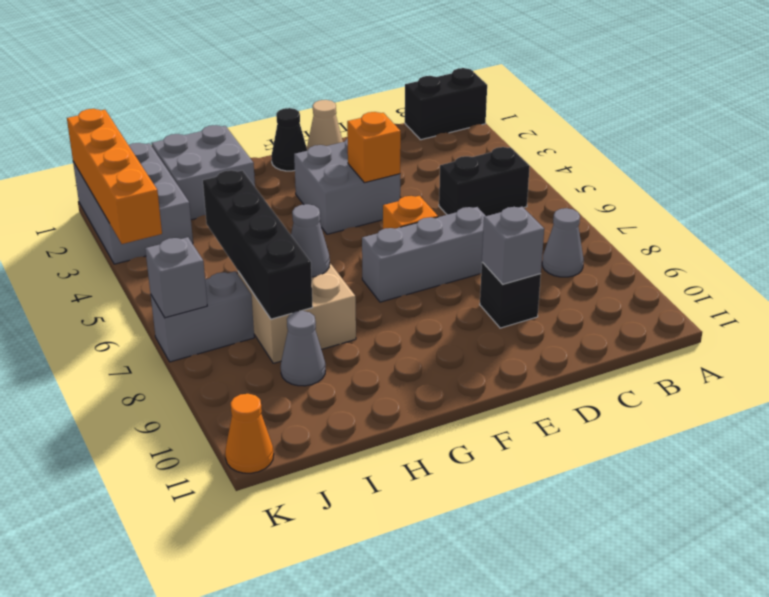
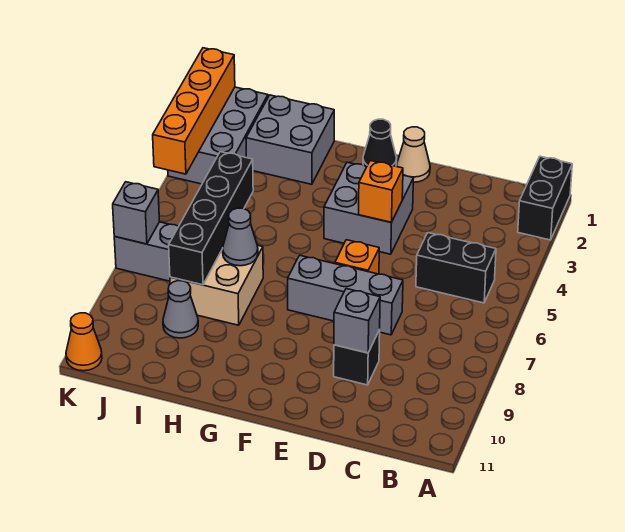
black brick A1:B1 level 1 -> black brick A1:A2 level 1
grey cone B8 level 1 -> none

